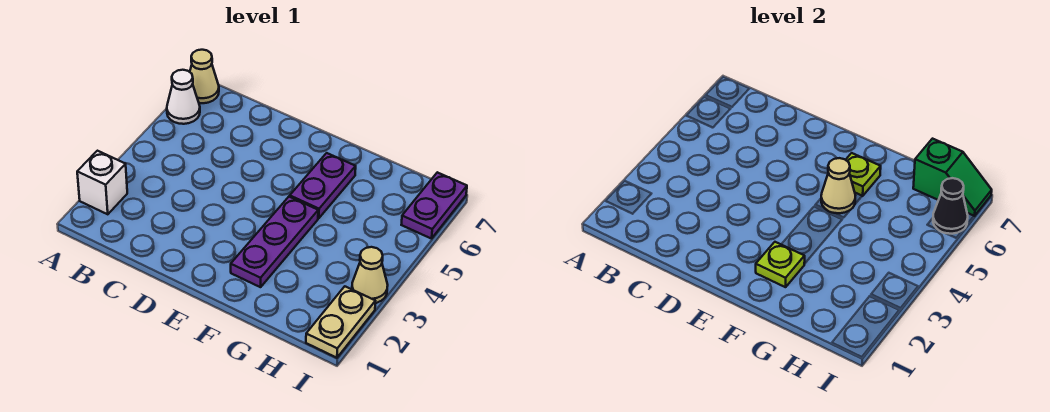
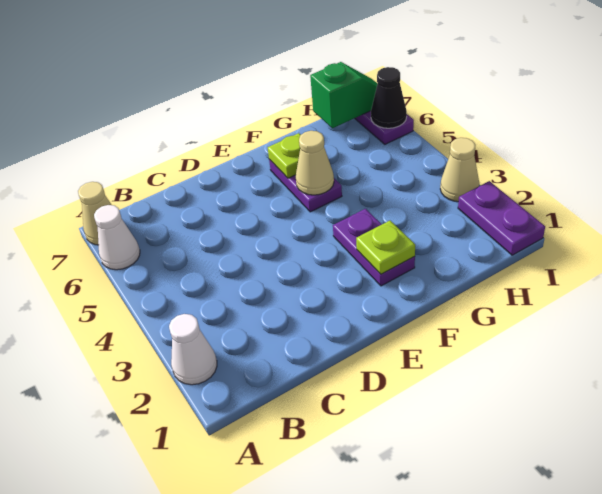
white brick A2 level 1 -> white cone A2 level 1
purple plate F2:F4 level 1 -> purple plate F2:F3 level 1
tan plate I1:I2 level 1 -> purple plate I1:I2 level 1

